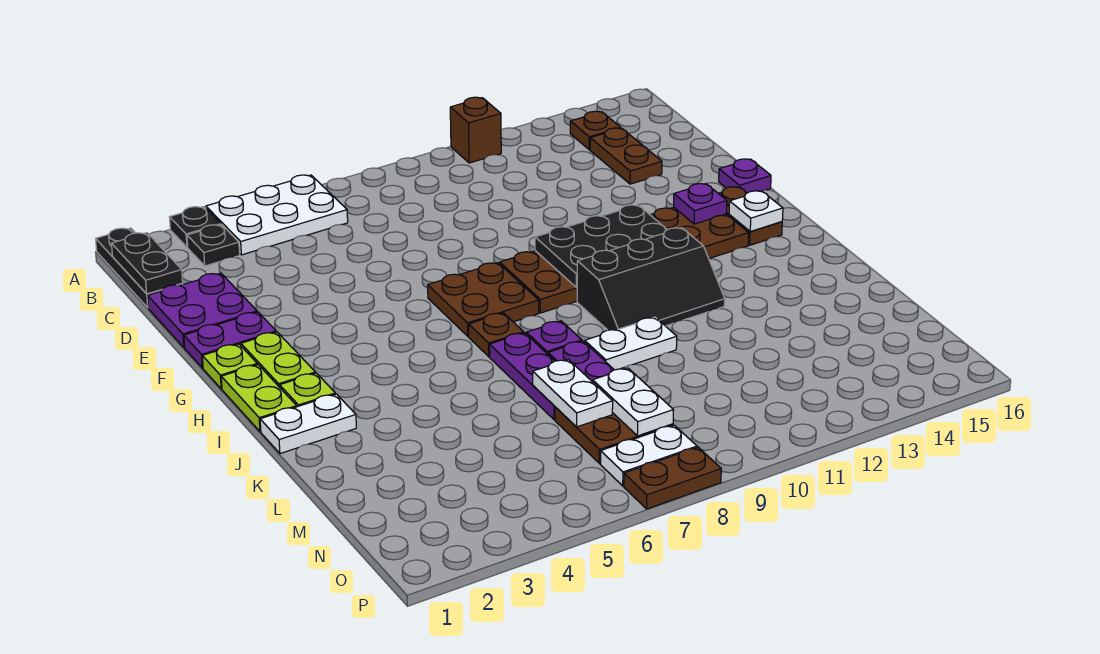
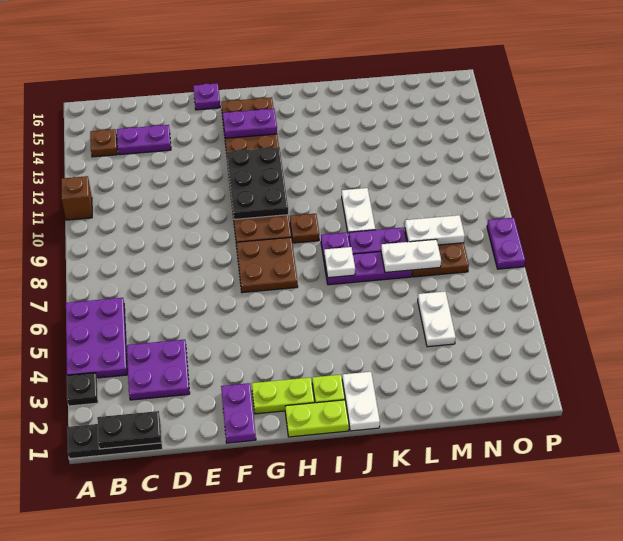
white plate A4:B6 level 1 -> purple plate A4:B6 level 1
black plate B3 level 1 -> none
brown plate C14:D14 level 1 -> purple plate C14:D14 level 1
purple plate D1:E2 level 1 -> purple plate C3:D4 level 1
lime plate G1 level 1 -> none
purple plate G14 level 2 -> purple plate G14:H14 level 2
white plate H15 level 2 -> white plate J7 level 2
brown plate I7 level 1 -> brown plate I9 level 1
black slope I10:J12 level 1 top I -> none
white plate O7:O8 level 1 -> white plate M4:M5 level 1
brown plate P7:P8 level 1 -> purple plate P7:P8 level 1

